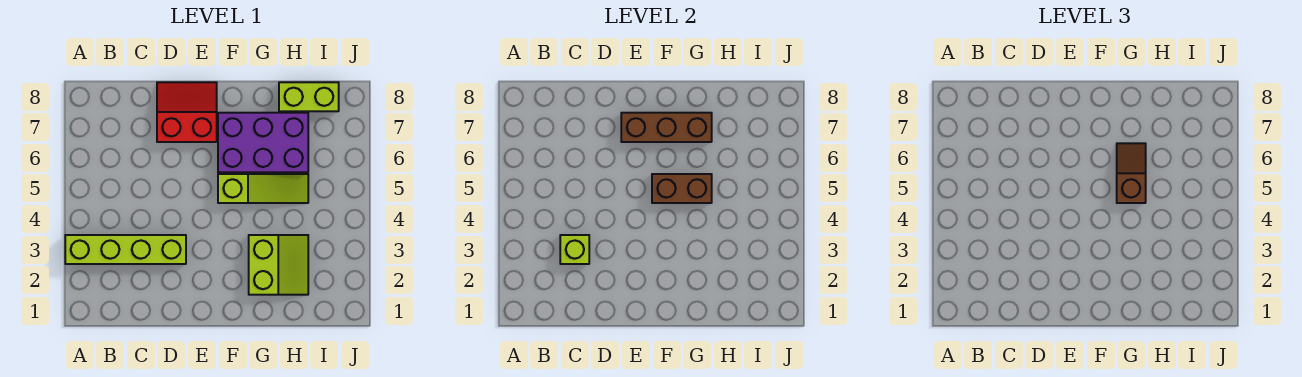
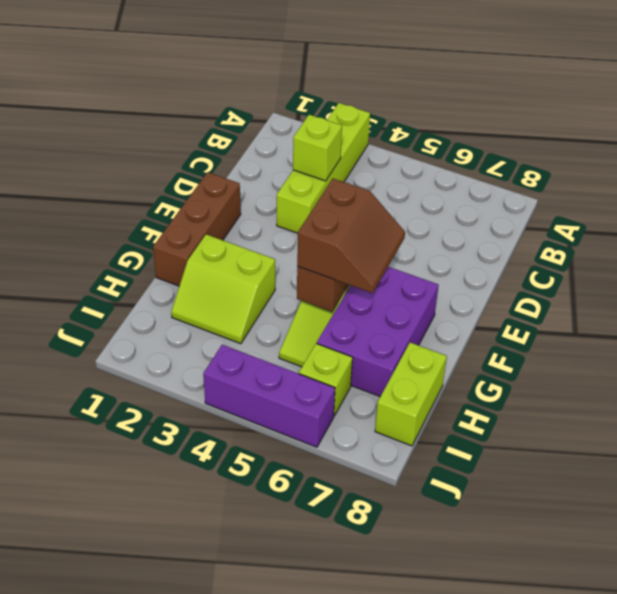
red slope D7:E8 level 1 top 7 -> none
brown brick E7:G7 level 2 -> brown brick E1:G1 level 1
brown slope G5:G6 level 3 top 5 -> brown slope F5:G6 level 3 top 5
none -> lime brick I6 level 1
none -> purple brick J4:J6 level 1

